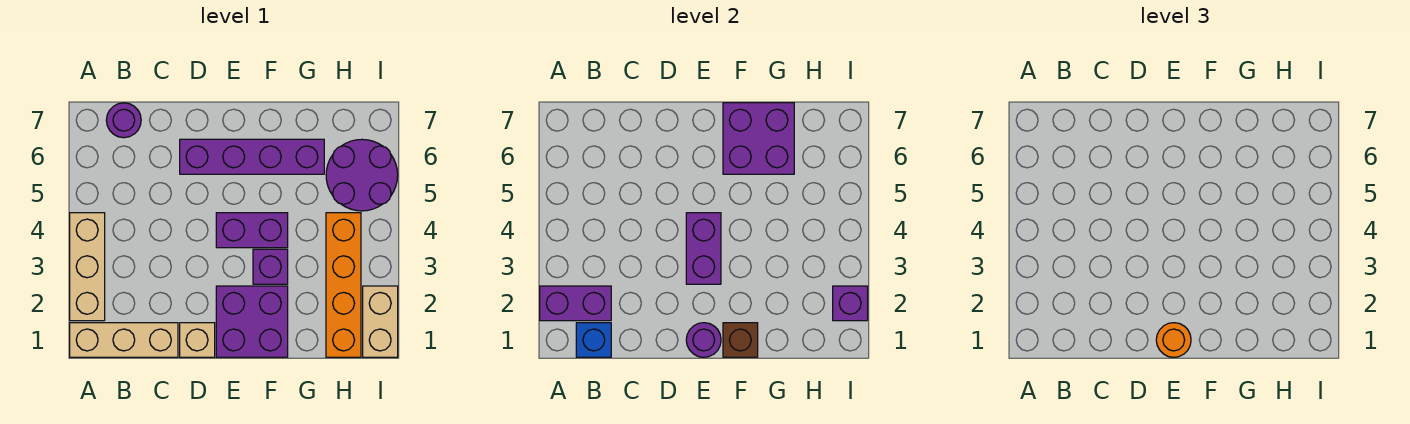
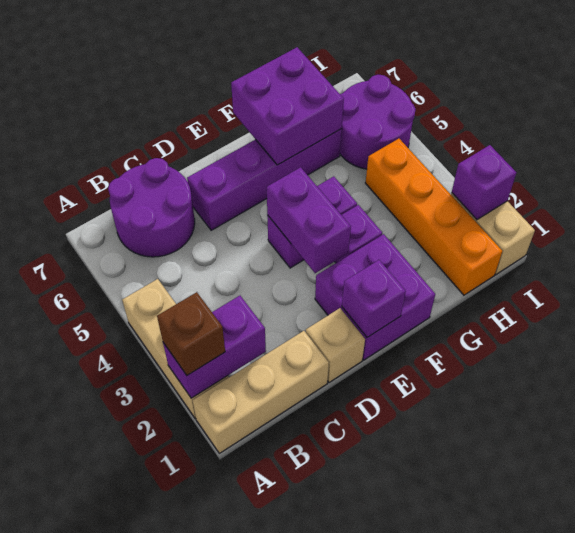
blue brick B1 level 2 -> none
purple round brick B7 level 1 -> purple round brick B6:C7 level 1
purple round brick E1 level 2 -> purple brick E1 level 2
orange round brick E1 level 3 -> none
brown brick F1 level 2 -> brown brick A2 level 3

